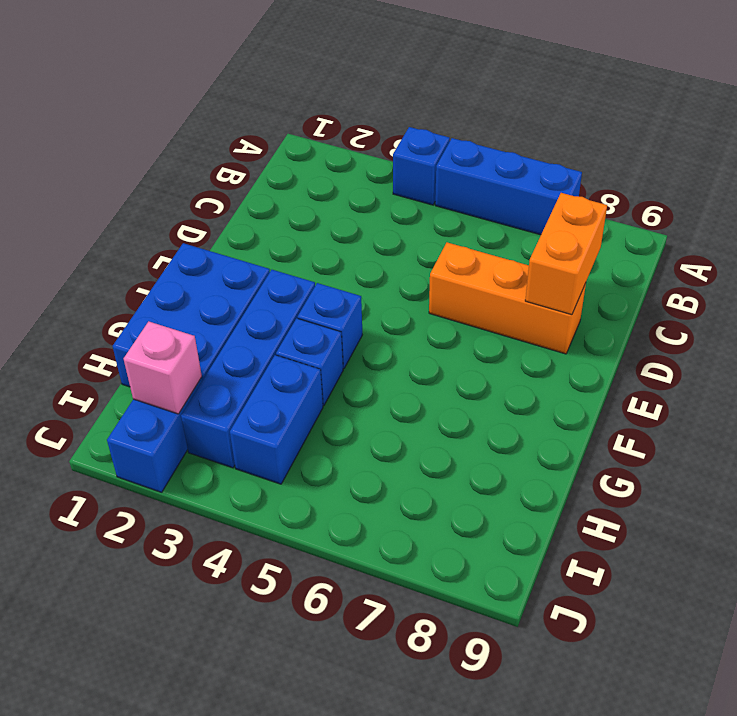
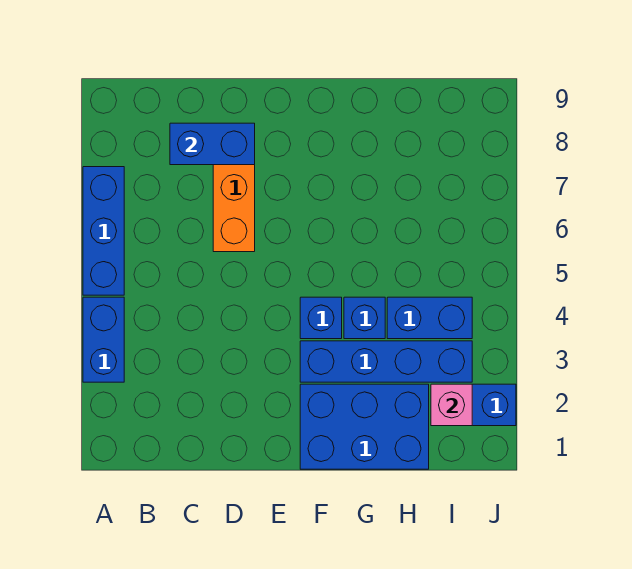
blue brick A4 level 1 -> blue brick A3:A4 level 1
orange brick C8:D8 level 2 -> blue brick C8:D8 level 2

